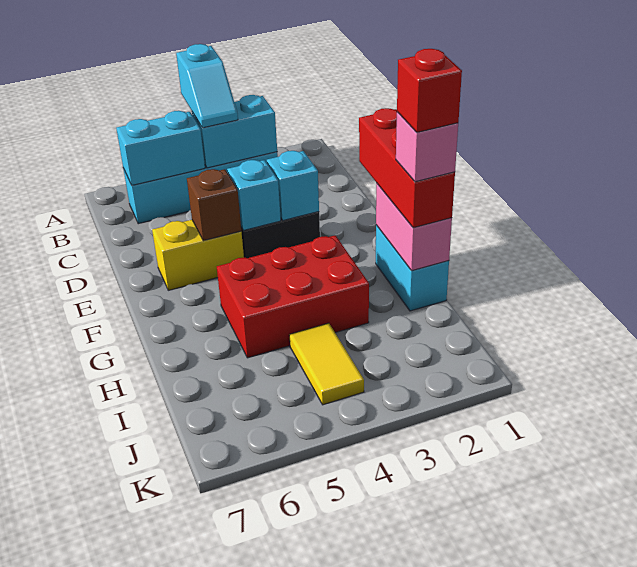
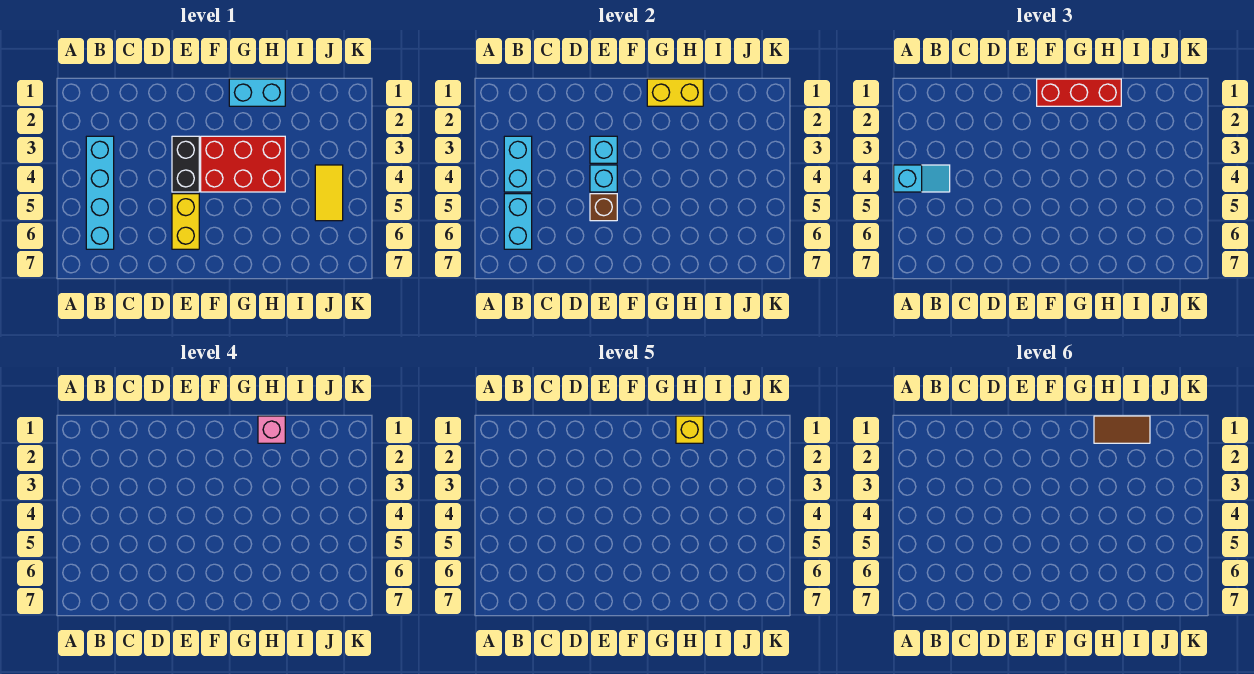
pink brick G1:H1 level 2 -> yellow brick G1:H1 level 2
red brick G3:H5 level 1 -> red brick F3:H4 level 1
red brick H1 level 5 -> yellow brick H1 level 5
none -> brown tile H1:I1 level 6
yellow tile I4:J4 level 1 -> yellow tile J4:J5 level 1

